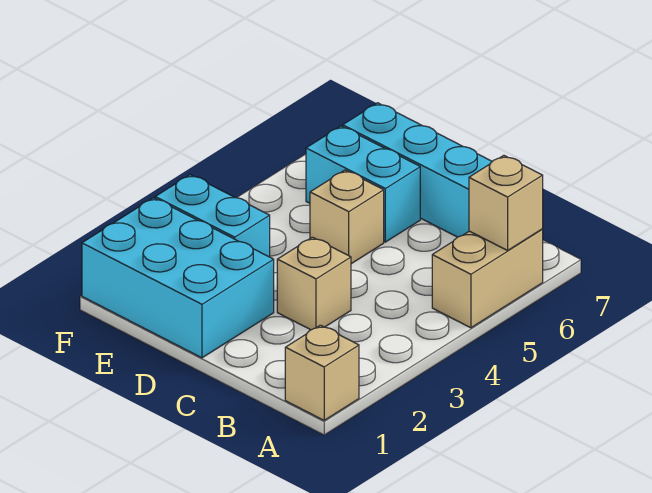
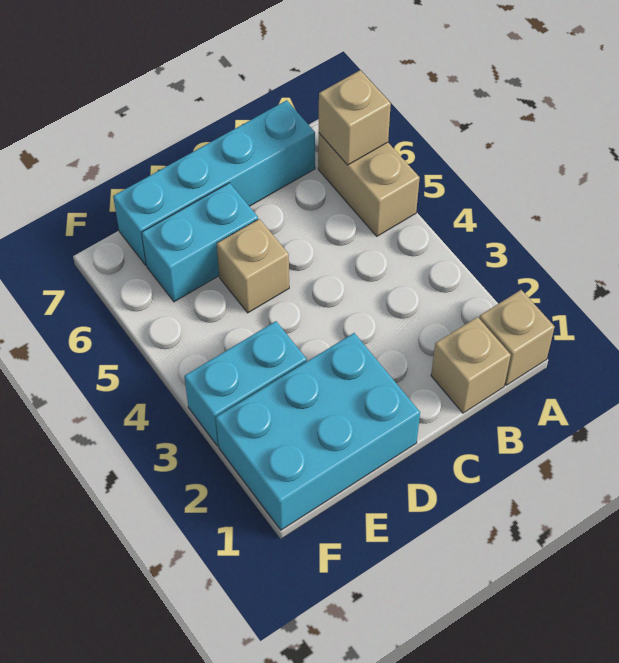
tan brick C3 level 1 -> tan brick B1 level 1

